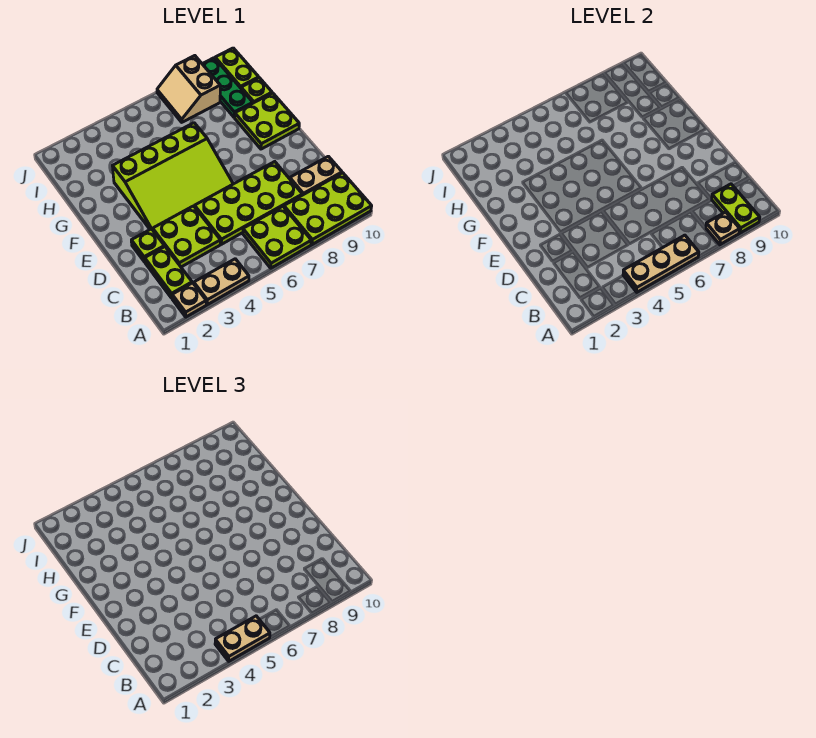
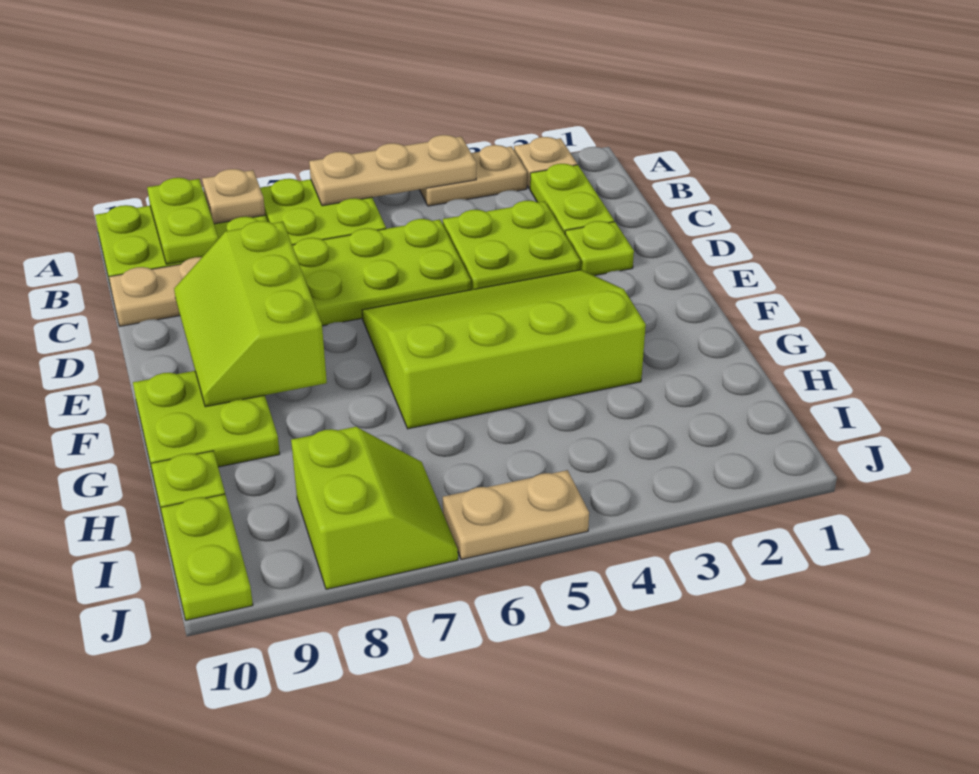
tan plate A4:A5 level 3 -> tan plate J5:J6 level 1
none -> lime slope D8:F9 level 2 top 8
green plate H9:J9 level 1 -> none
tan slope I7:J8 level 1 top 8 -> lime slope I7:J8 level 1 top 8

